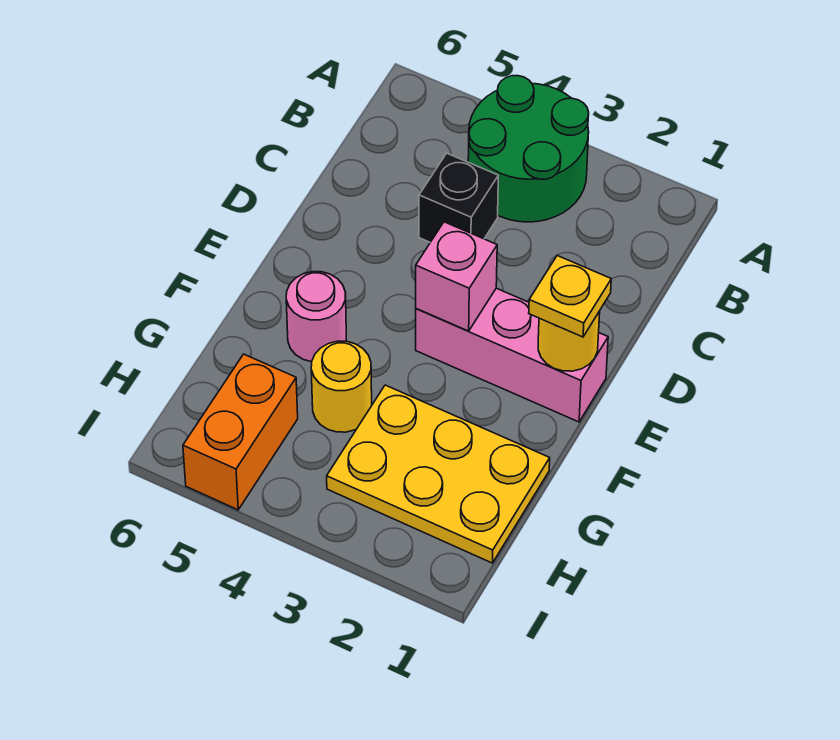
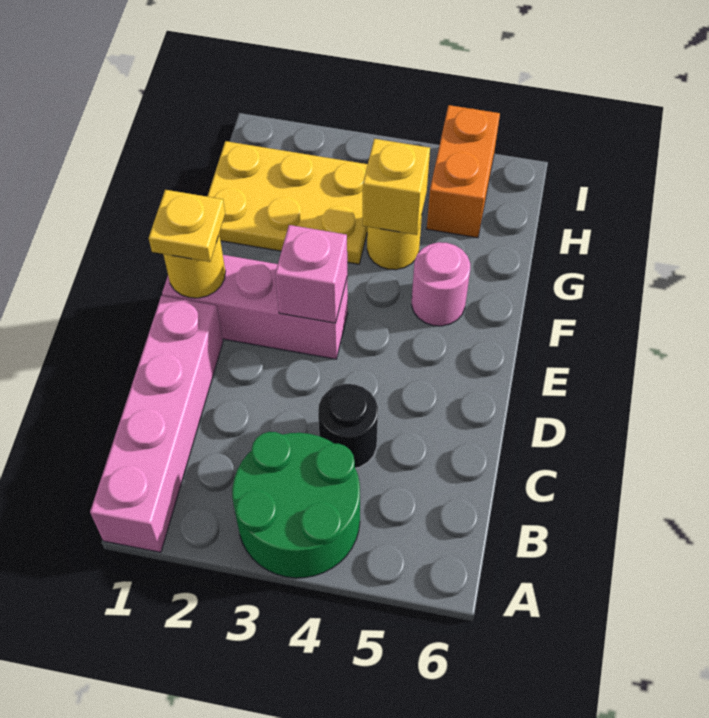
none -> pink brick A1:D1 level 1
black brick C4 level 1 -> black round brick C4 level 1
none -> yellow brick G4 level 2

